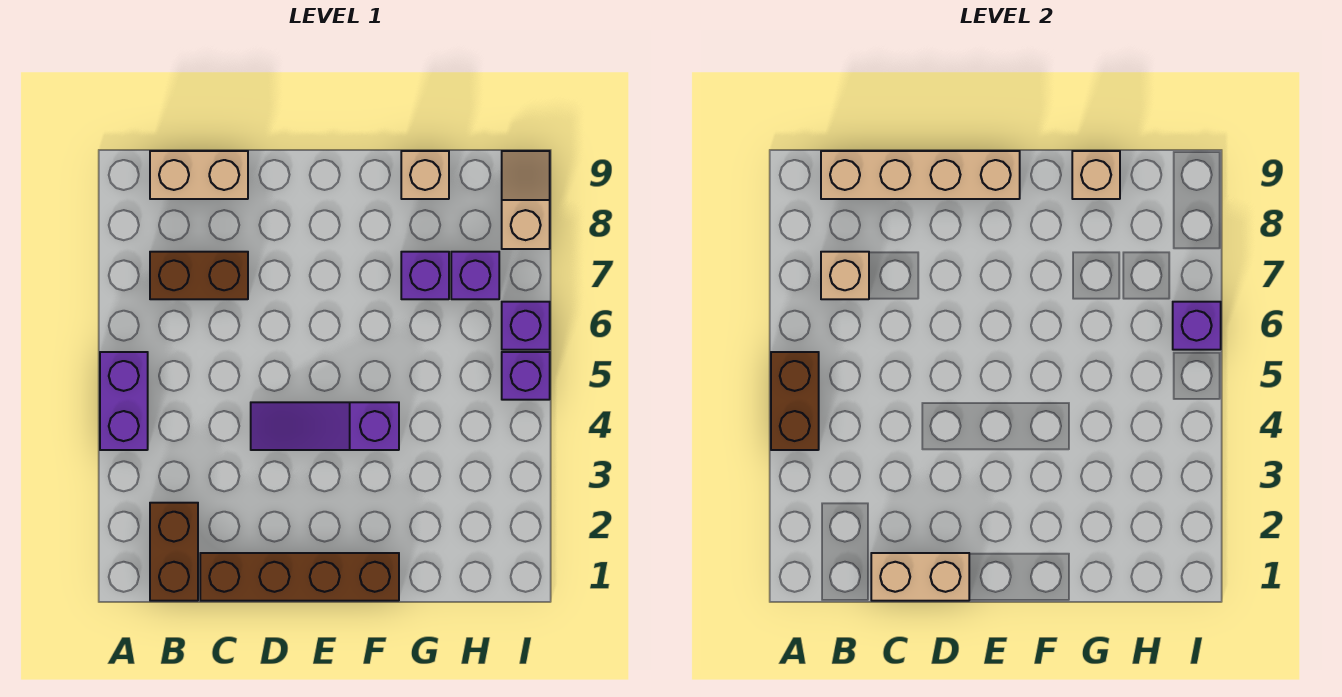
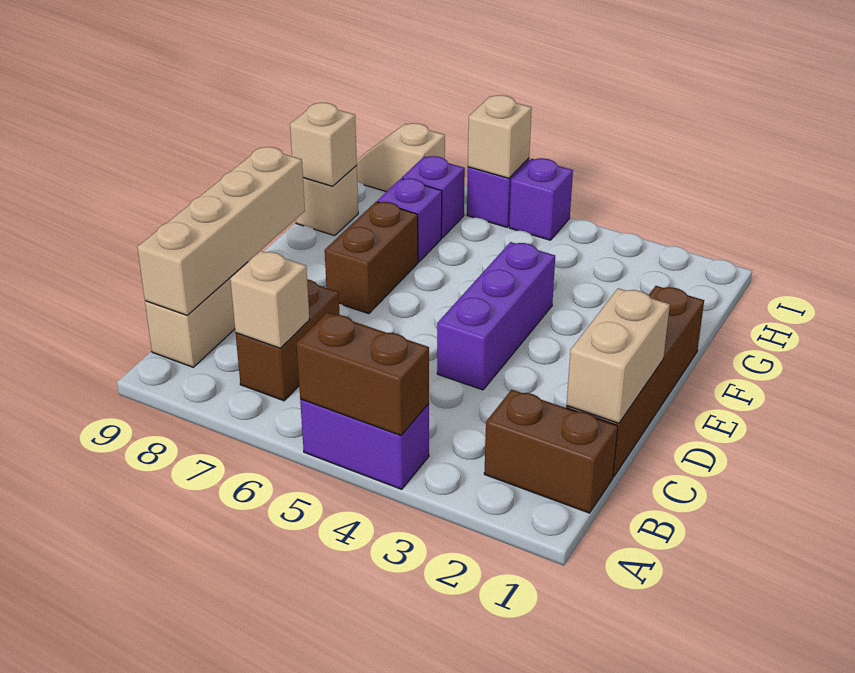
purple slope D4:F4 level 1 top F -> purple brick D4:F4 level 1
none -> brown brick E7:F7 level 1
purple brick I6 level 2 -> tan brick I6 level 2

